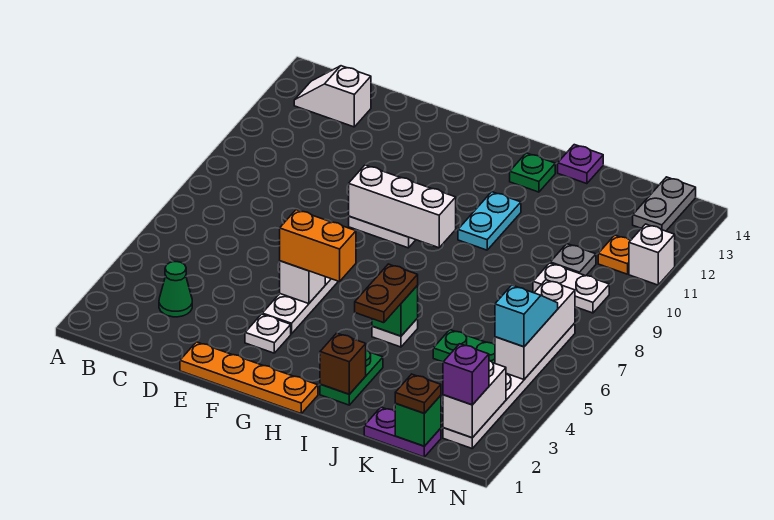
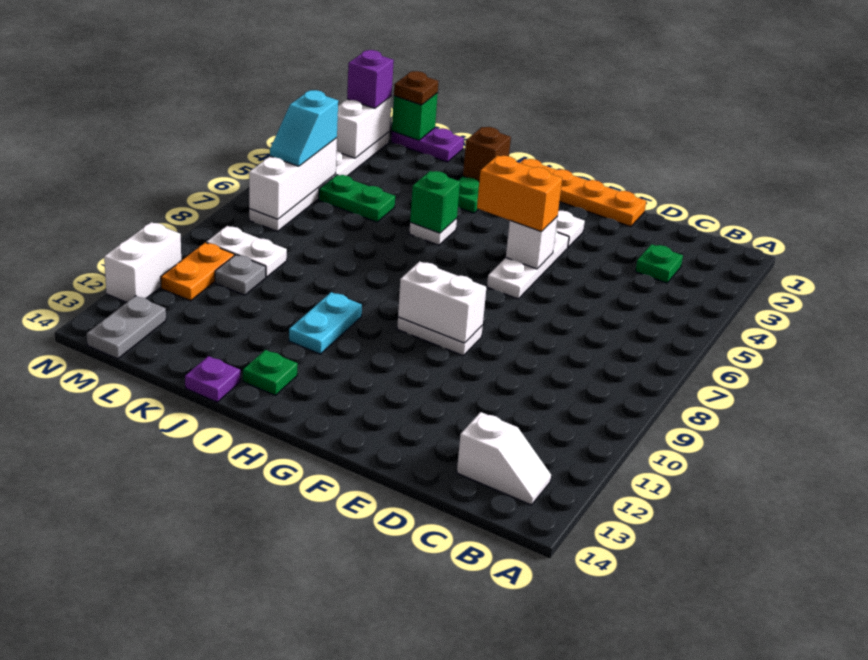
green cone C3 level 1 -> green plate C3 level 1
white brick F9:H9 level 2 -> white brick F9:G9 level 2
brown plate I4:I5 level 3 -> none
orange plate M11 level 1 -> orange plate M10:M11 level 1
white brick N11 level 1 -> white brick N11:N12 level 1

